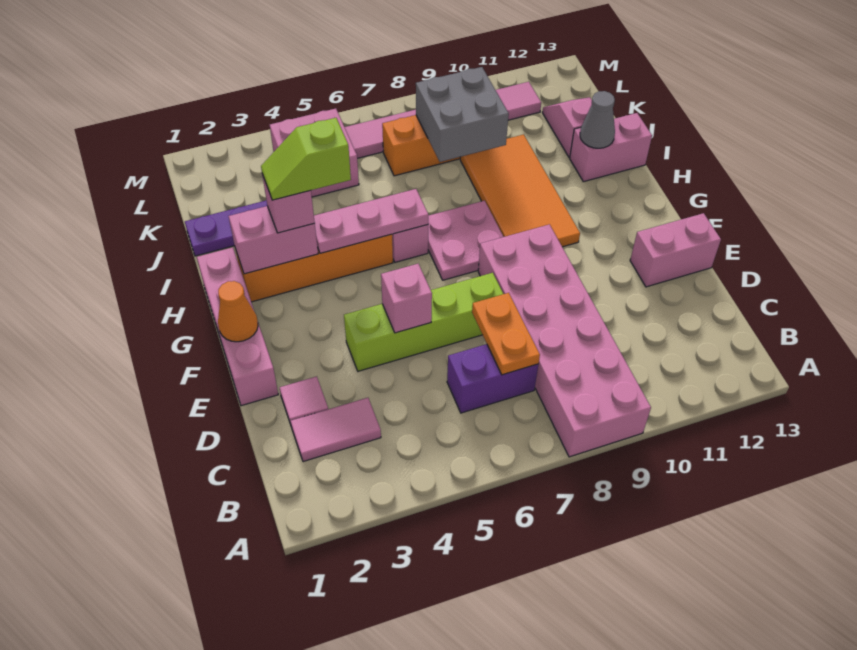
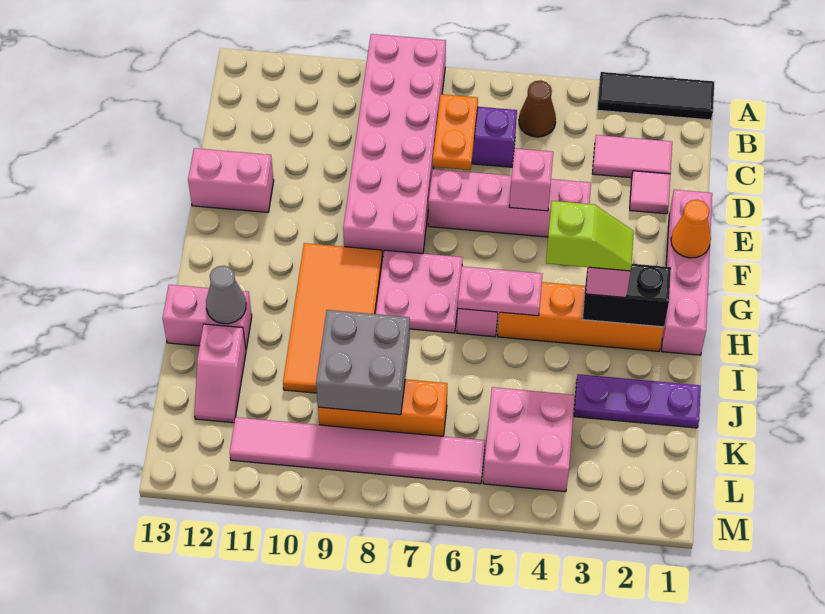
none -> black tile A1:A3 level 1
none -> brown cone B5 level 1
lime brick E4:E7 level 1 -> pink brick E4:E7 level 1
pink brick H2:H3 level 2 -> black brick H2:H3 level 2
pink plate H4:H6 level 2 -> pink plate H5:H6 level 2

